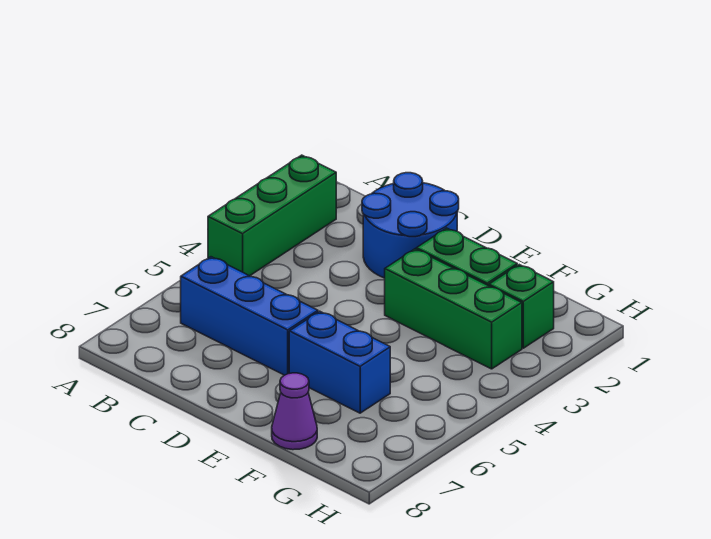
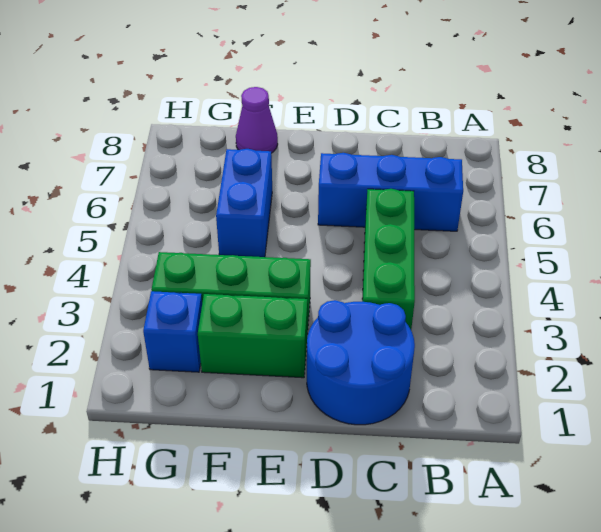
green brick A2:A4 level 1 -> green brick C3:C5 level 1
blue brick E6:F6 level 1 -> blue brick F5:F6 level 1
green brick G2 level 1 -> blue brick G2 level 1

